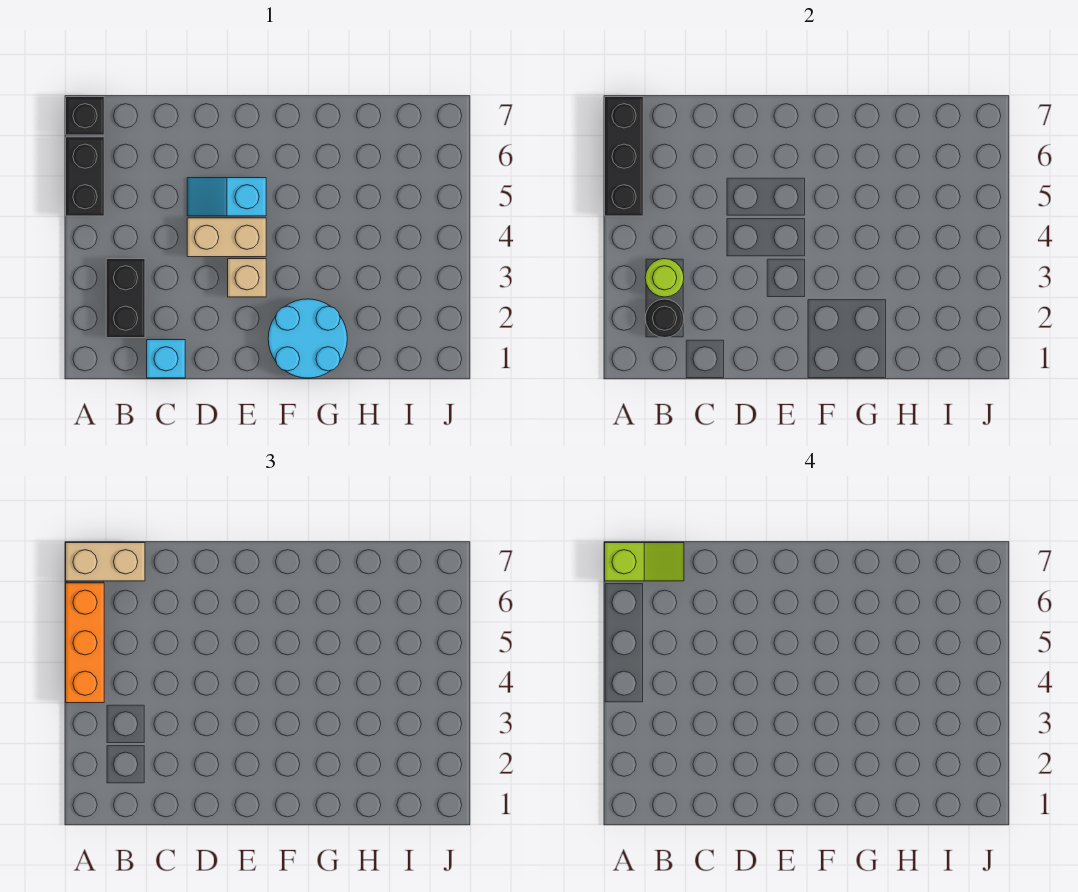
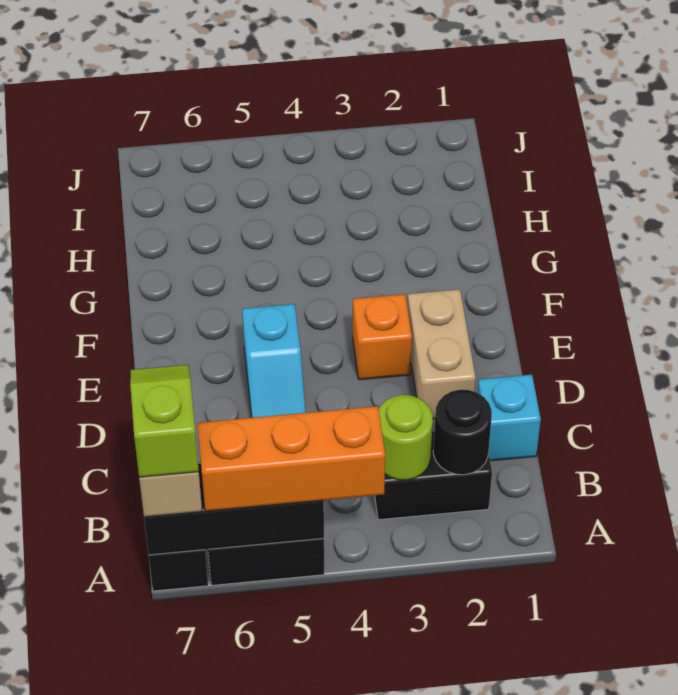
tan brick D4:E4 level 1 -> tan brick D2:E2 level 1
tan brick E3 level 1 -> orange brick E3 level 1
cyan round brick F1:G2 level 1 -> none

